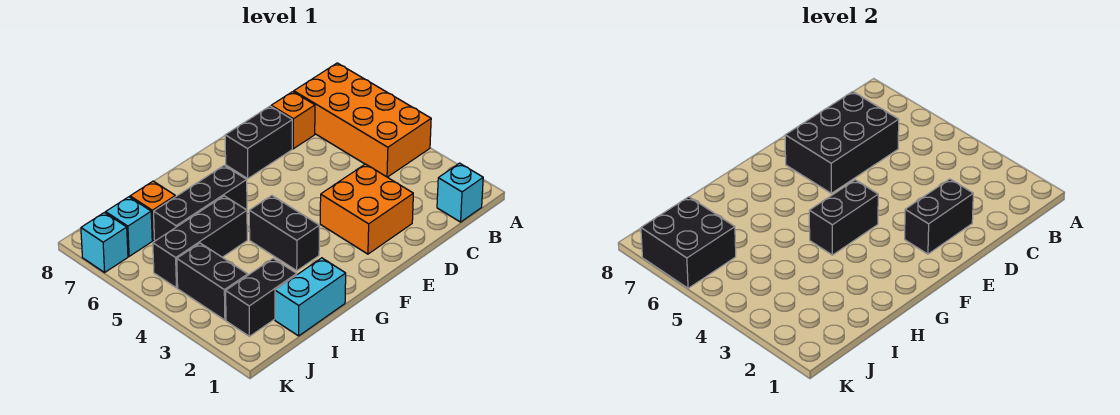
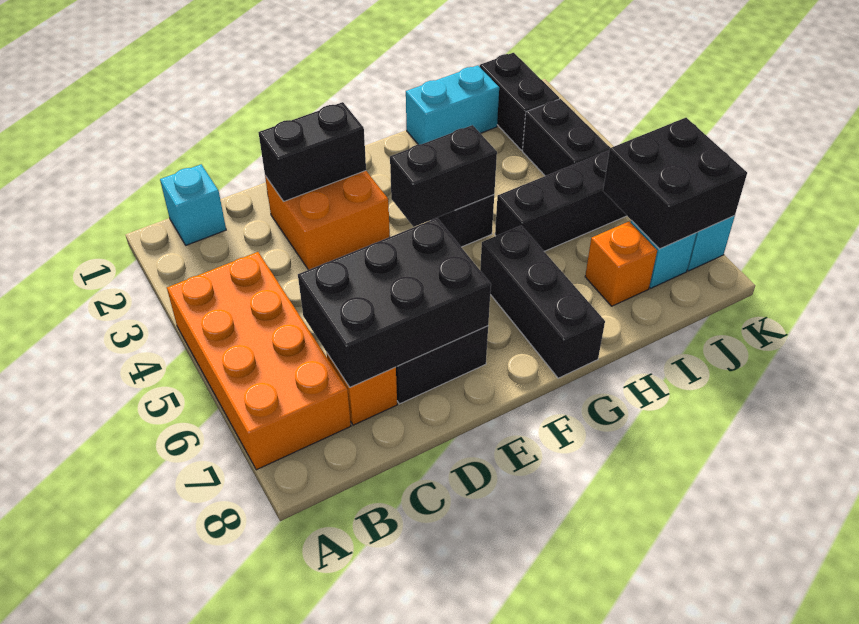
black brick G6:I6 level 1 -> black brick G6:G8 level 1
black brick I2:J2 level 1 -> black brick J1:J2 level 1

